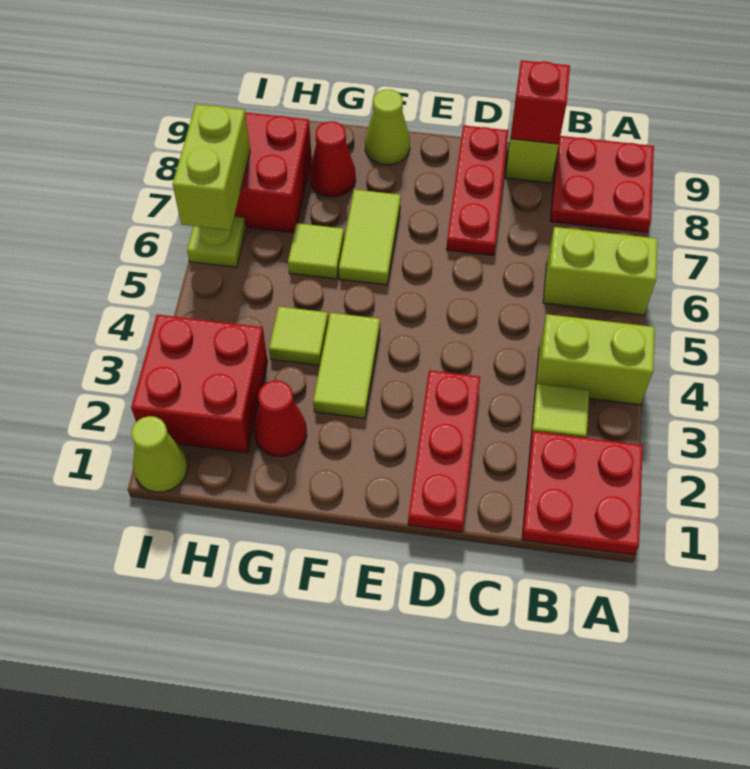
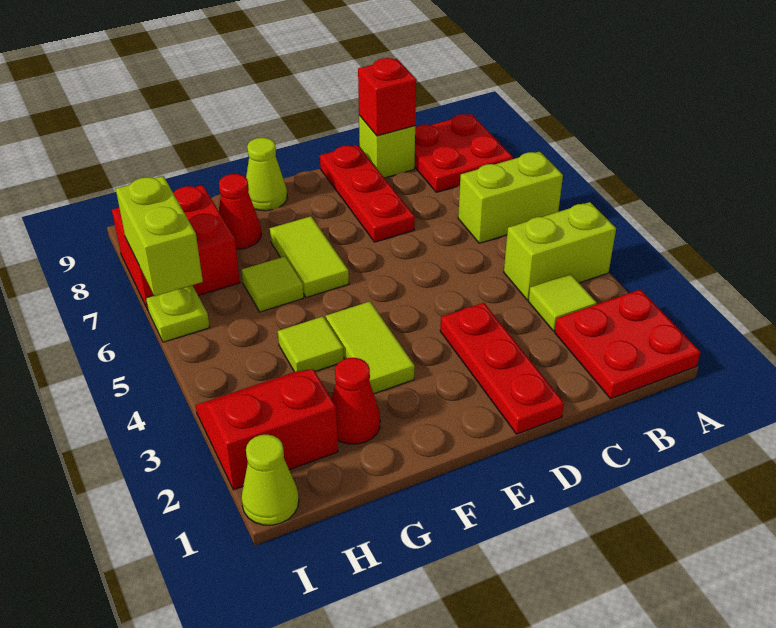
red brick H2:I3 level 1 -> red slope H2:I3 level 1 top 2

